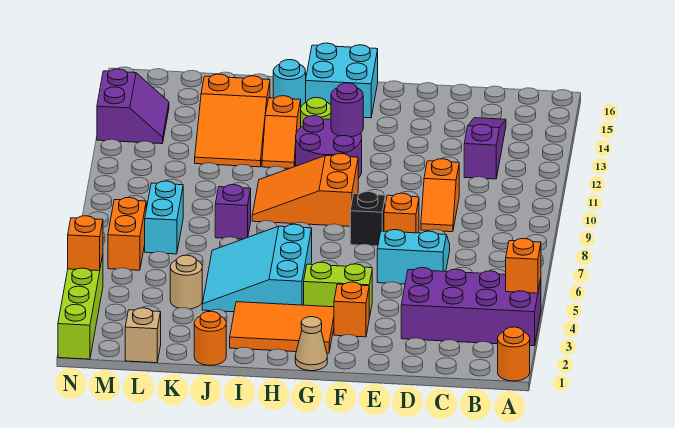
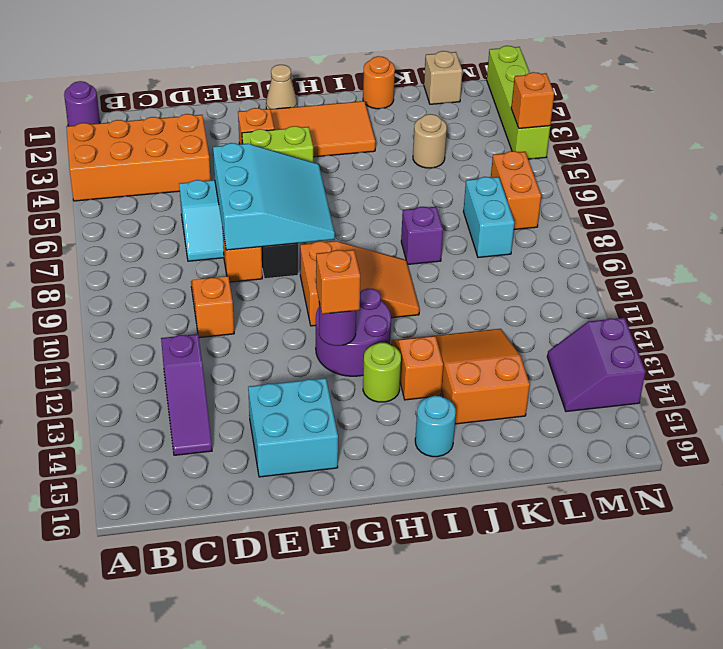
orange round brick A1 level 1 -> purple round brick A1 level 1
purple brick A3:D4 level 1 -> orange brick A3:D4 level 1
orange brick A4 level 2 -> orange brick G12 level 3
cyan brick G15:H16 level 1 -> cyan brick E14:F15 level 1
cyan slope H4:J6 level 1 top H -> cyan slope E6:G8 level 2 top E

